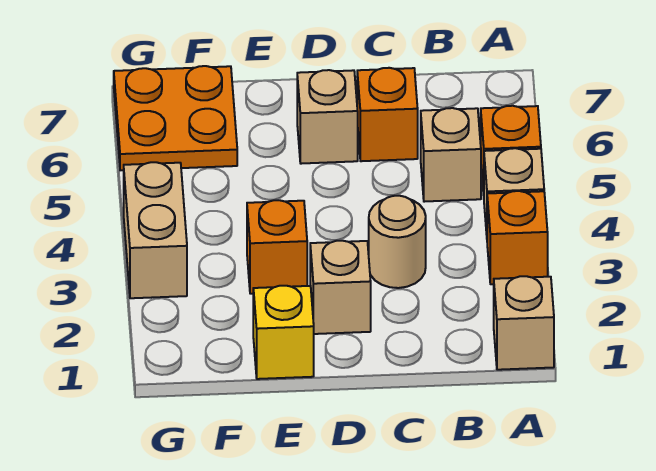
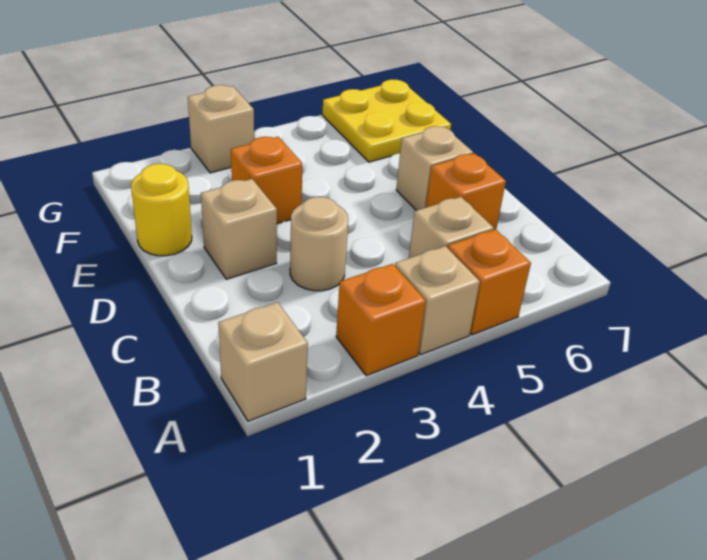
yellow brick E1 level 1 -> yellow round brick E1 level 1
orange plate F6:G7 level 1 -> yellow plate F6:G7 level 1
tan brick G3:G4 level 1 -> tan brick G3 level 1

